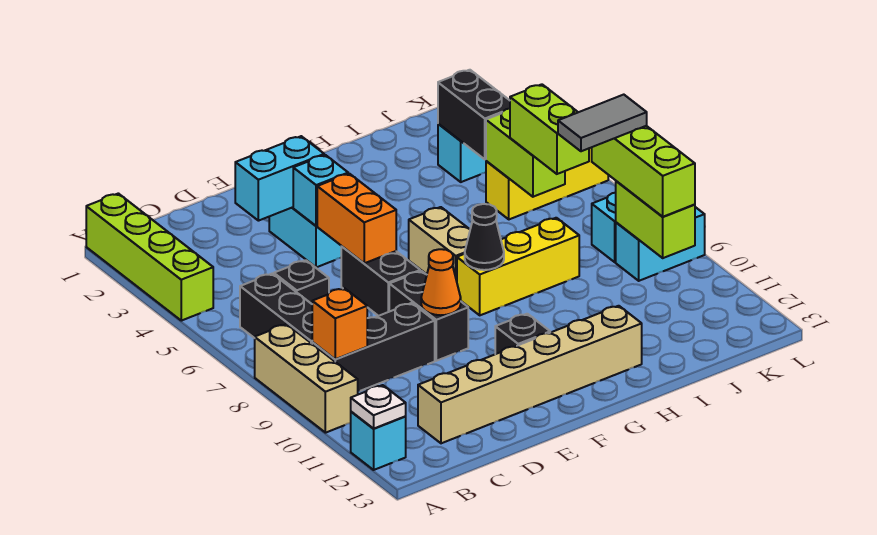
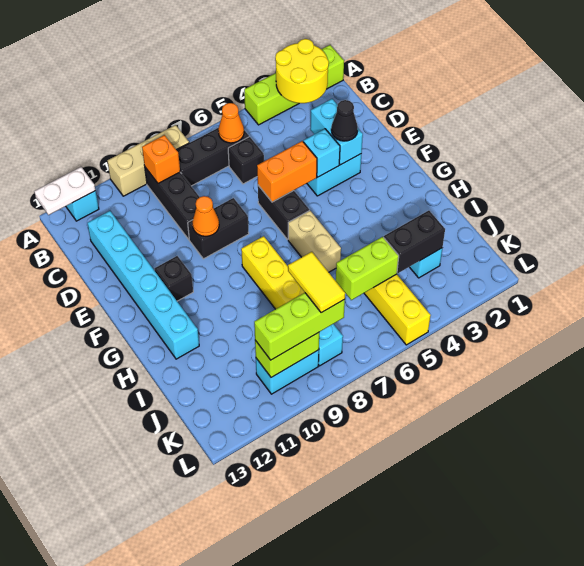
none -> yellow round brick A2:B3 level 2
white plate A12 level 2 -> white plate A12:A13 level 2
none -> orange cone B6 level 2
tan brick C12:H12 level 1 -> cyan brick C12:H12 level 1
black brick E6:E7 level 1 -> black brick E6:F6 level 1
tan brick G6:G7 level 1 -> tan brick G6:H6 level 1
black cone G8 level 2 -> black cone E3 level 3
lime brick J6:J7 level 3 -> none
grey tile J8:K8 level 4 -> yellow tile J8:K8 level 4
cyan brick K9:L9 level 1 -> cyan brick K9:K10 level 1

